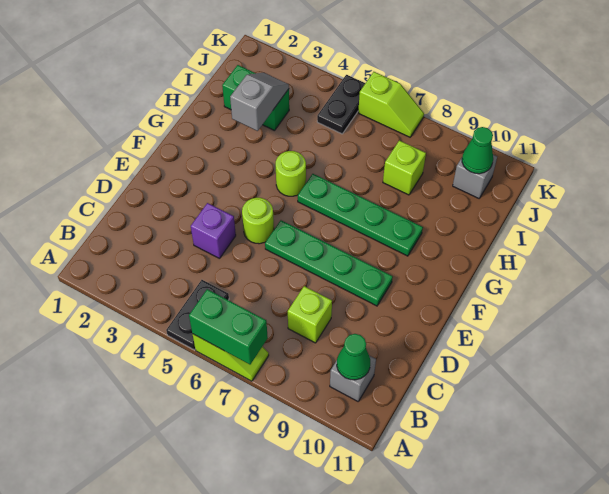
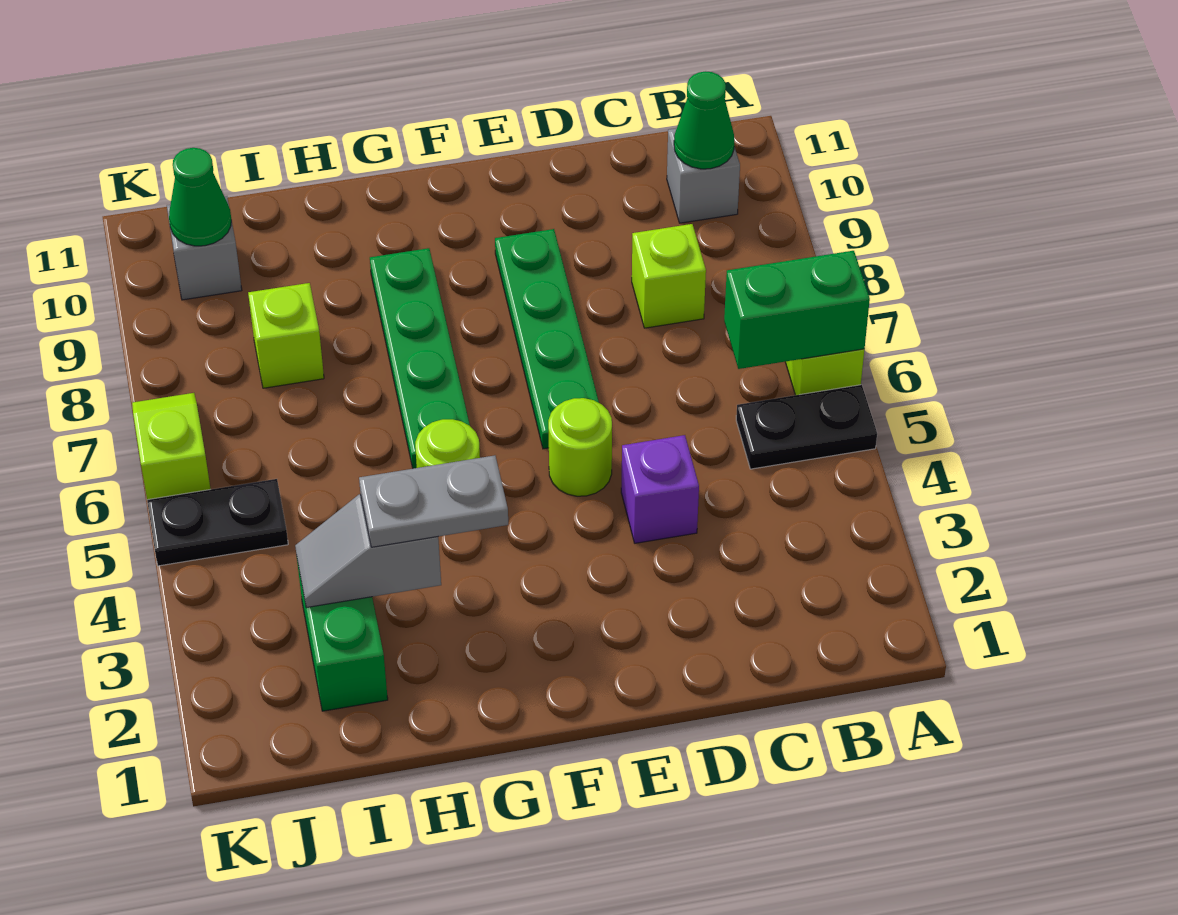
green brick A6:A7 level 2 -> green brick A6:B6 level 2
none -> grey plate G3:H3 level 3

